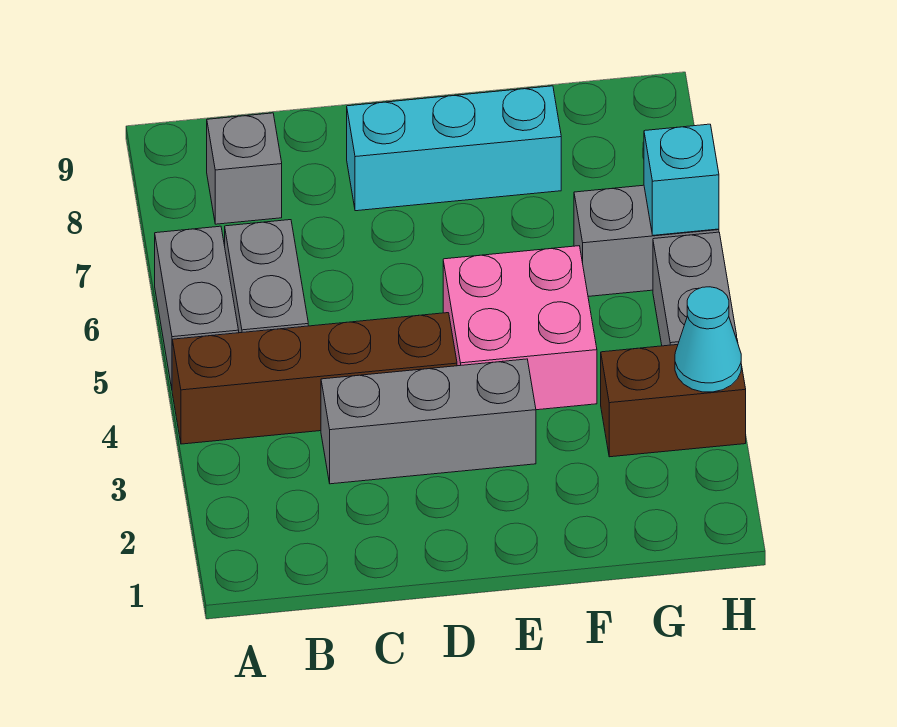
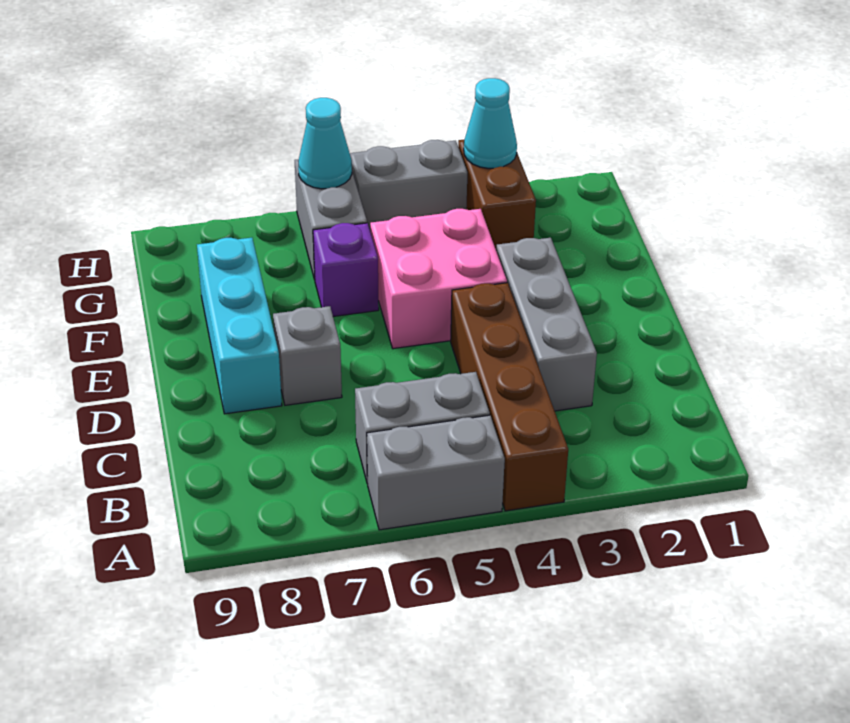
grey brick B8 level 1 -> grey brick D7 level 1
none -> purple brick F6 level 1
cyan brick H6 level 2 -> cyan cone H6 level 2

